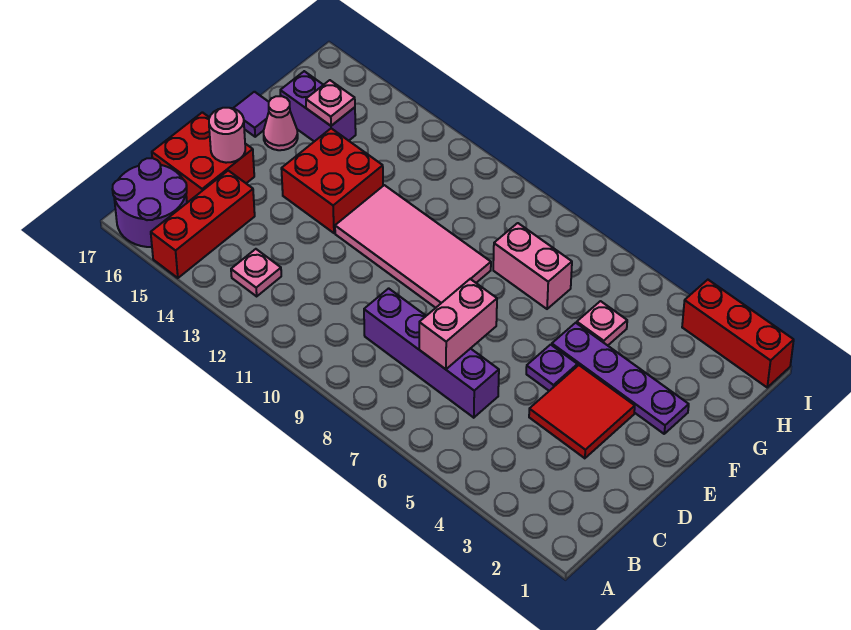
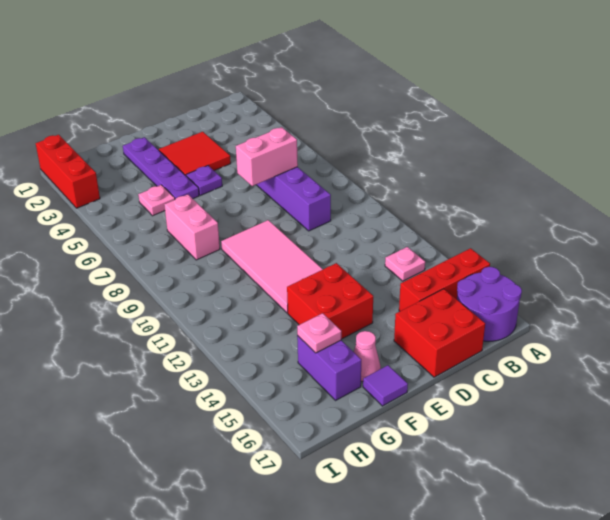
pink round brick D16 level 2 -> none

